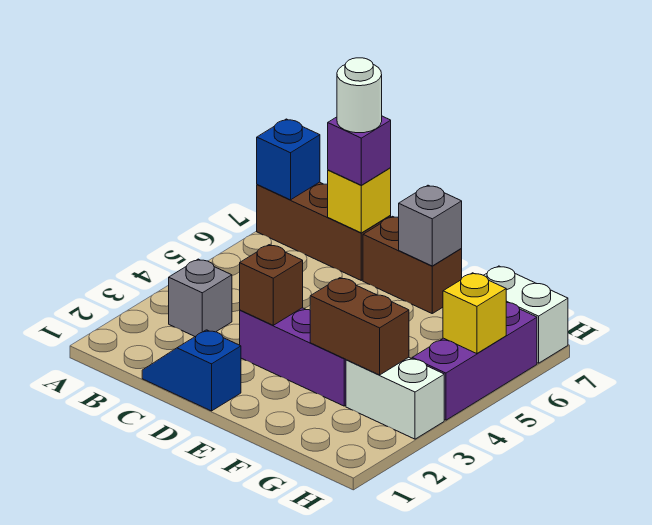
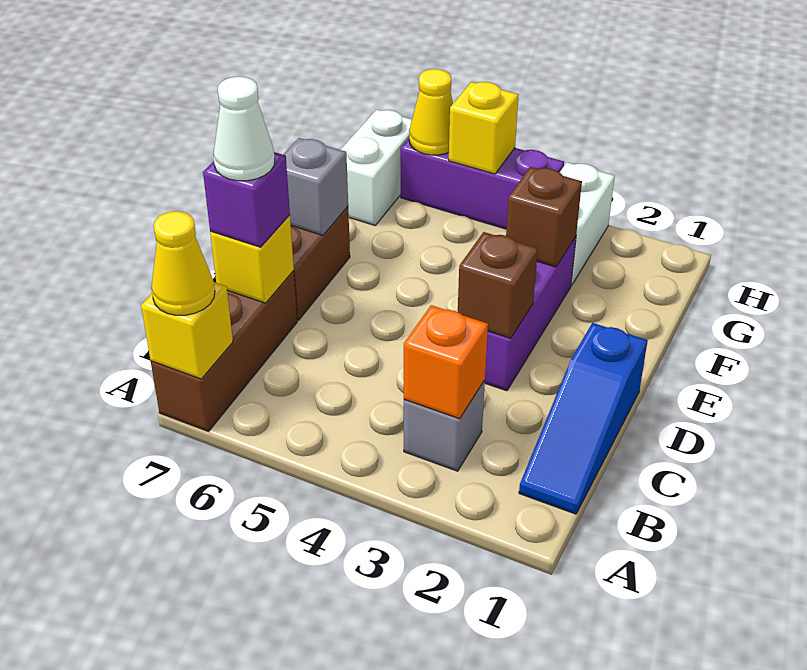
blue brick A7 level 2 -> yellow brick A7 level 2
none -> yellow cone A7 level 3
none -> orange brick B3 level 2
blue slope C1:D1 level 1 top D -> blue slope B1:D1 level 1 top D
white round brick C7 level 4 -> white cone C7 level 4
brown brick F3:G3 level 2 -> brown brick F3 level 2
none -> yellow cone H6 level 2

